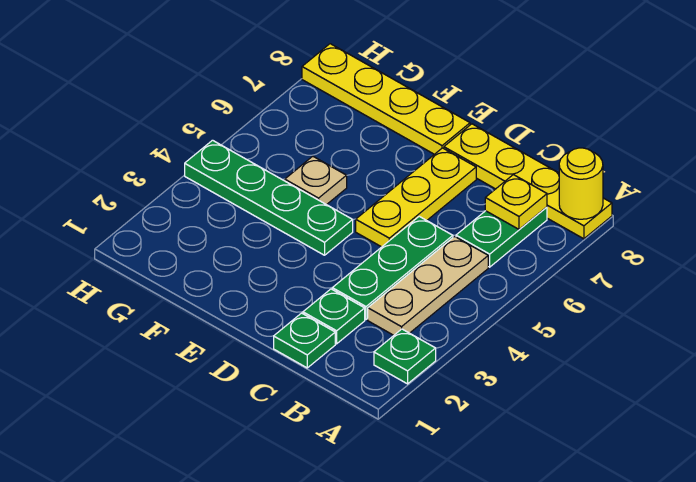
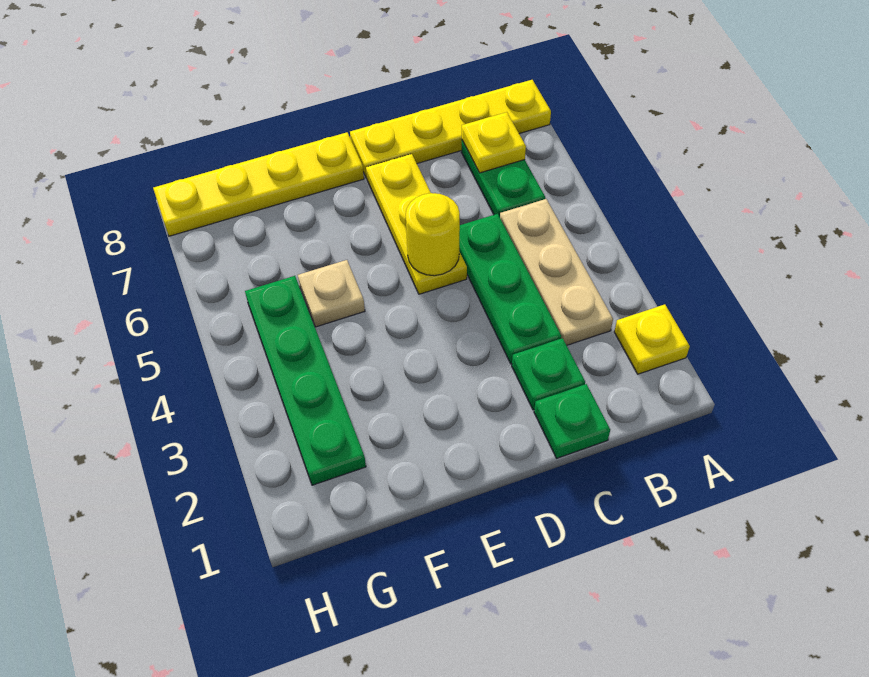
green plate A2 level 1 -> yellow plate A2 level 1
yellow round brick A8 level 2 -> yellow round brick D5 level 2
green plate E4:H4 level 1 -> green plate G2:G5 level 1

